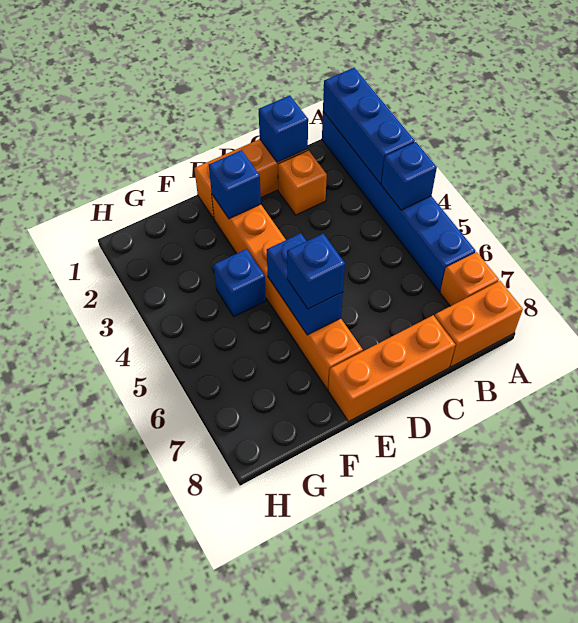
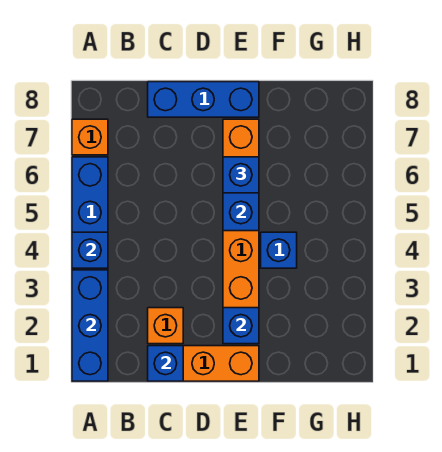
orange brick A8:B8 level 1 -> none
orange brick C8:E8 level 1 -> blue brick C8:E8 level 1

